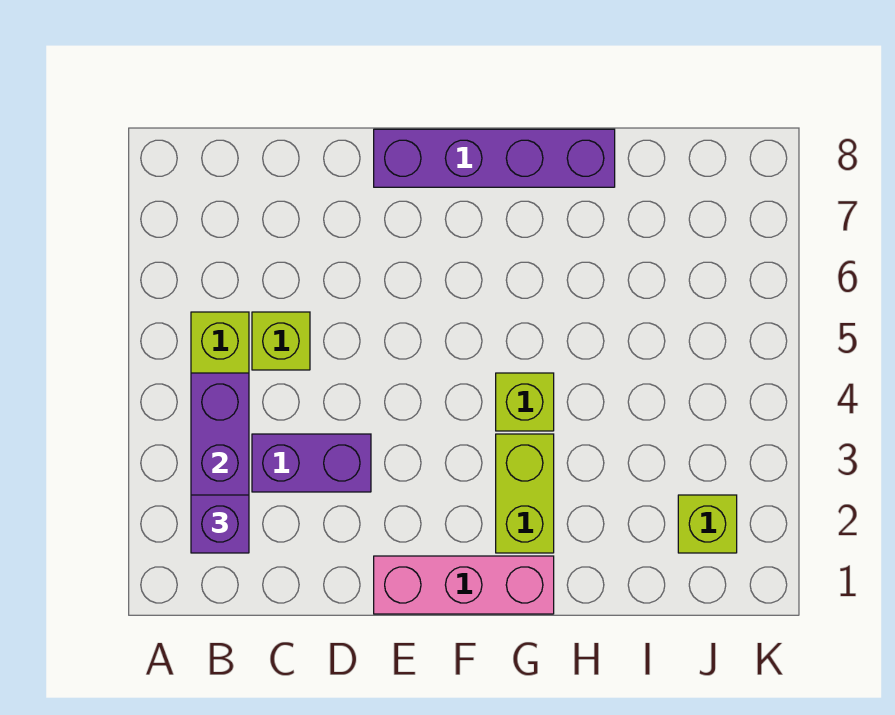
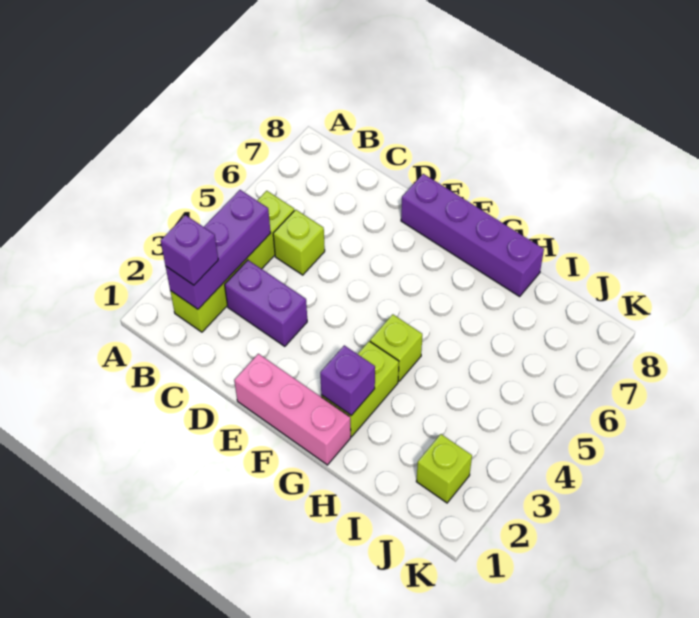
none -> purple brick G2 level 2

